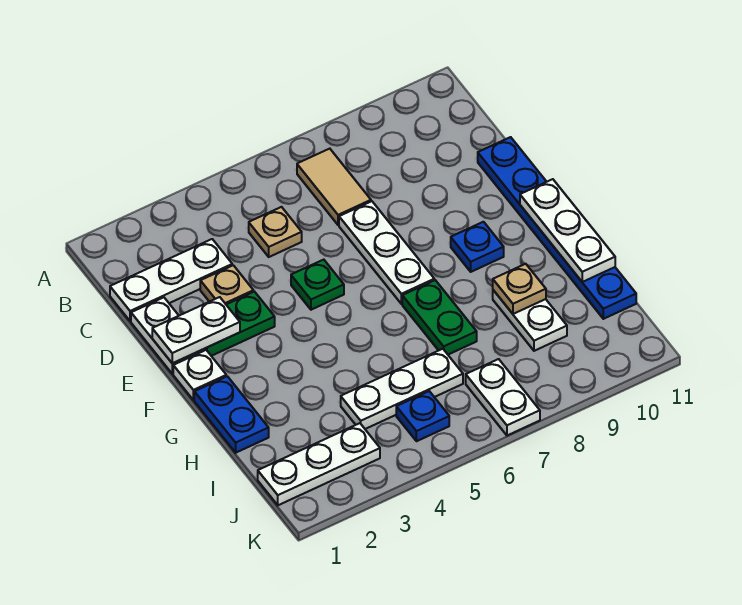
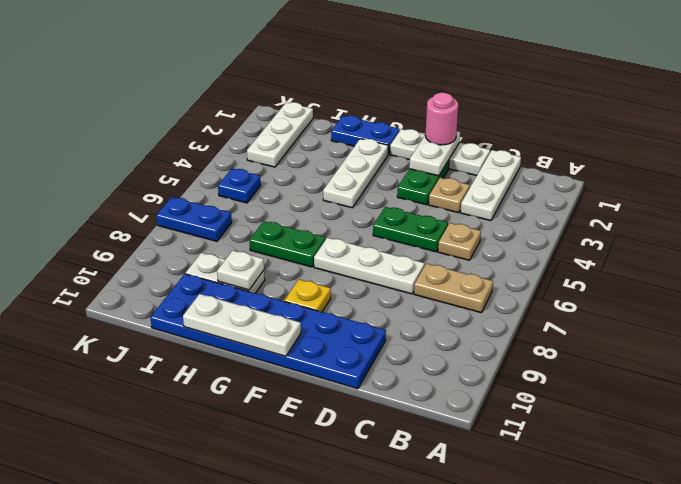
tan tile B7:C7 level 1 -> tan plate B7:C7 level 1
blue plate D11:I11 level 1 -> blue plate D10:I11 level 1
none -> pink round brick E1 level 3
green plate E5 level 1 -> green plate D5:E5 level 1
blue plate F9 level 1 -> yellow plate F9 level 1
tan plate H9 level 2 -> white plate H9 level 2
white plate I4:I6 level 1 -> white plate G2:G4 level 1
white plate J7:K7 level 1 -> blue plate J7:K7 level 1

